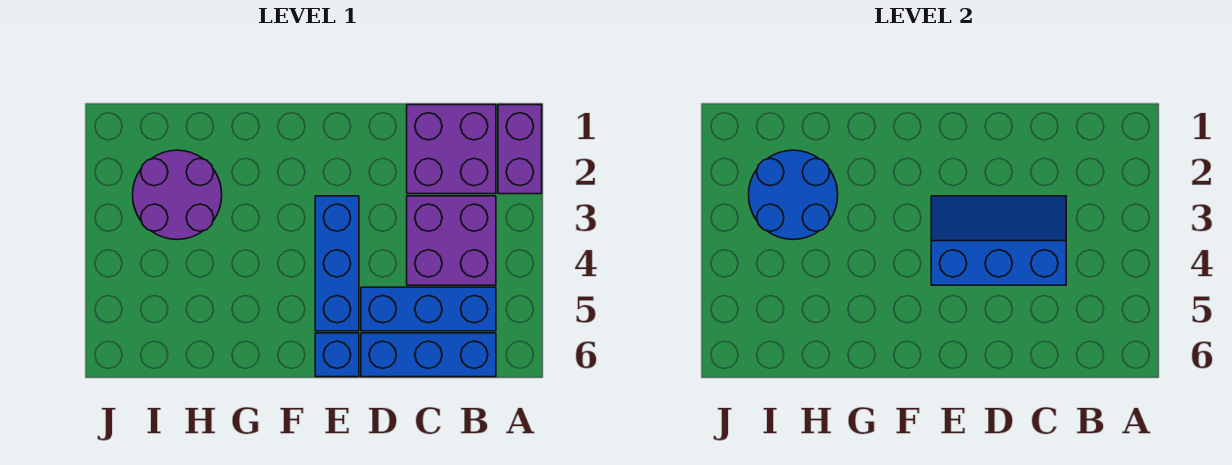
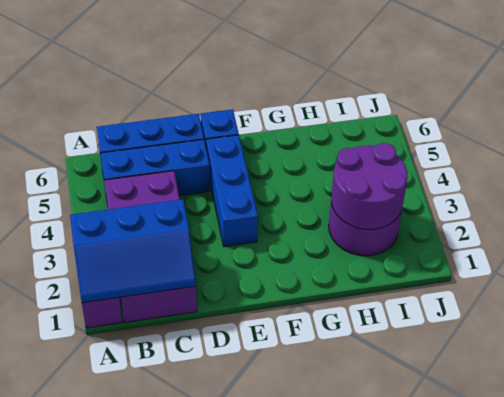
blue slope C3:E4 level 2 top 4 -> blue slope A1:C2 level 2 top 2
blue round brick H2:I3 level 2 -> purple round brick H2:I3 level 2

